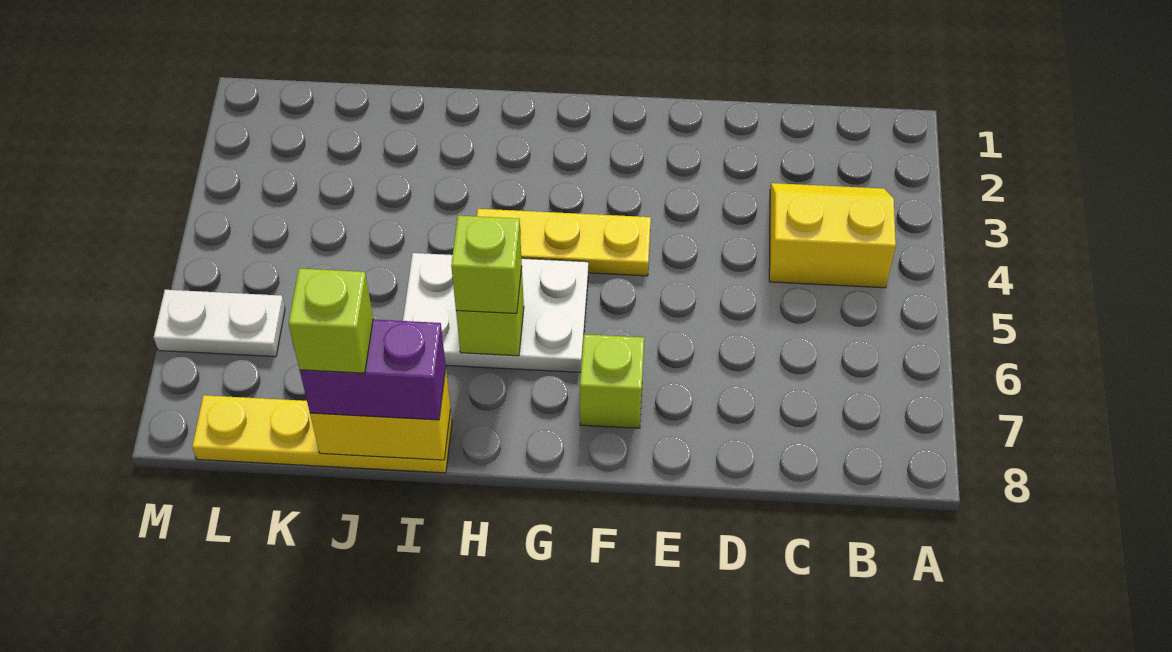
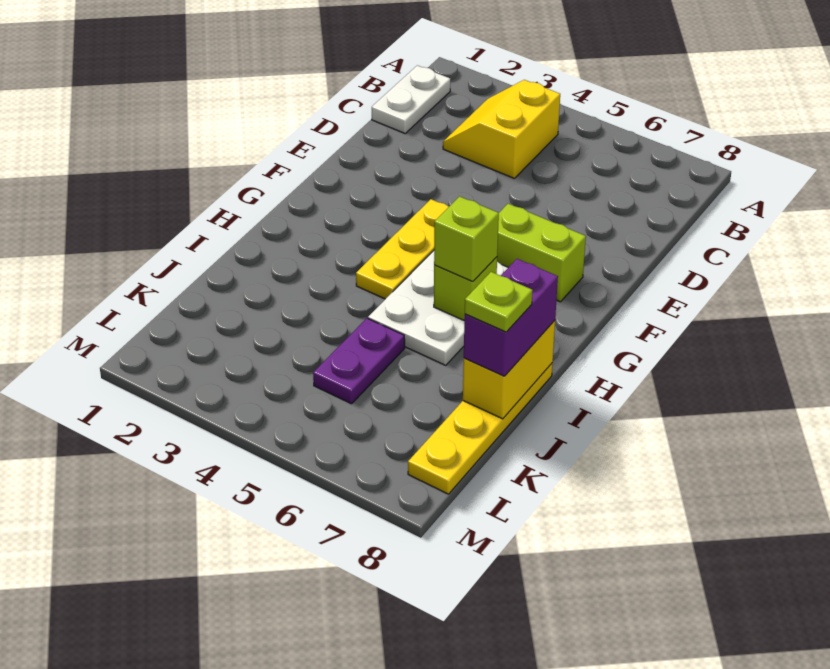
lime brick F7 level 1 -> lime brick F6:F7 level 1
none -> purple plate J5:K5 level 1
lime brick J8 level 4 -> lime plate J8 level 4
white plate L6:M6 level 1 -> white plate B1:C1 level 1

